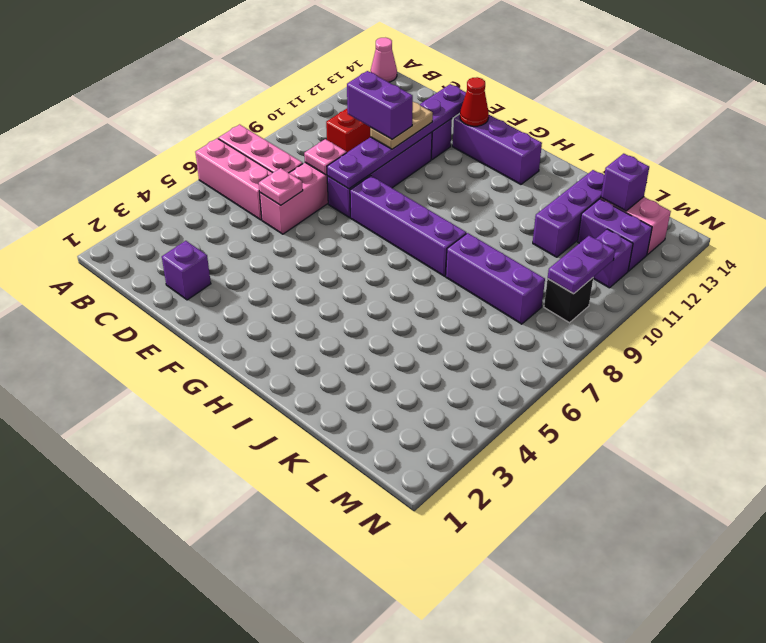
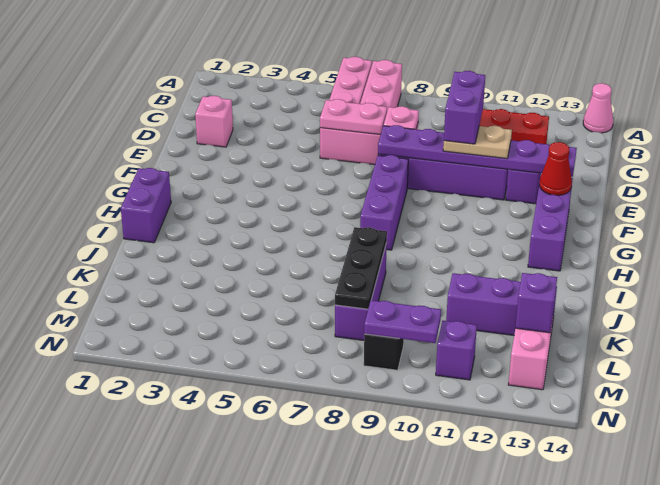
purple brick D2 level 1 -> pink brick D2 level 1
pink plate D6 level 2 -> pink plate D6:D7 level 2
purple brick F8:I8 level 1 -> purple brick F8:H8 level 1
none -> black plate J8:L8 level 2
purple brick L12:M12 level 1 -> purple brick H1:I1 level 1

